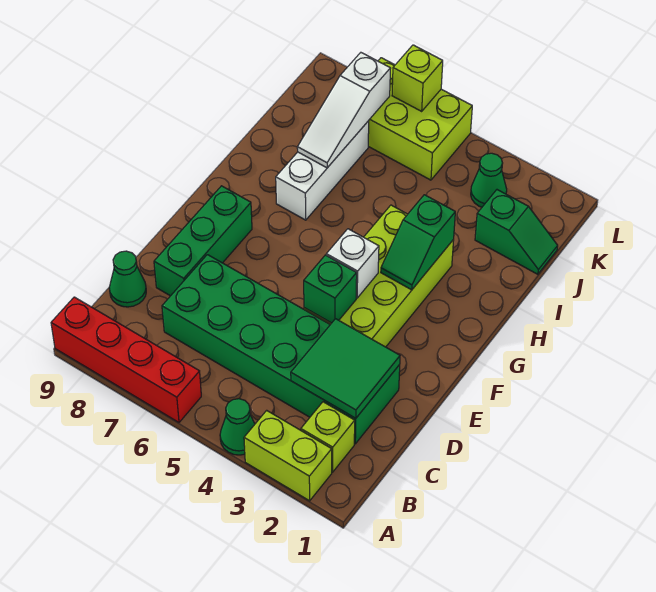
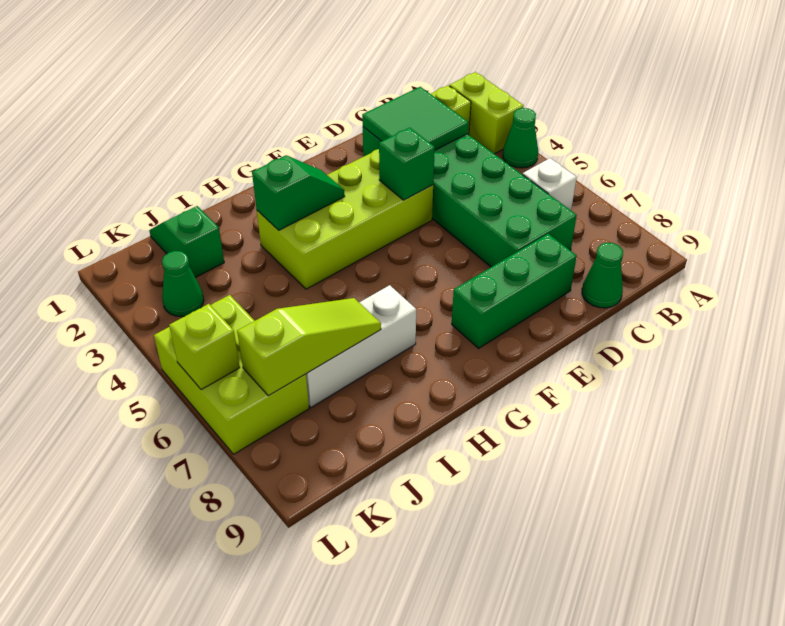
red brick A6:A9 level 1 -> none
white brick F4 level 2 -> white brick B6 level 1
white slope I7:K7 level 2 top K -> lime slope I7:K7 level 2 top K

